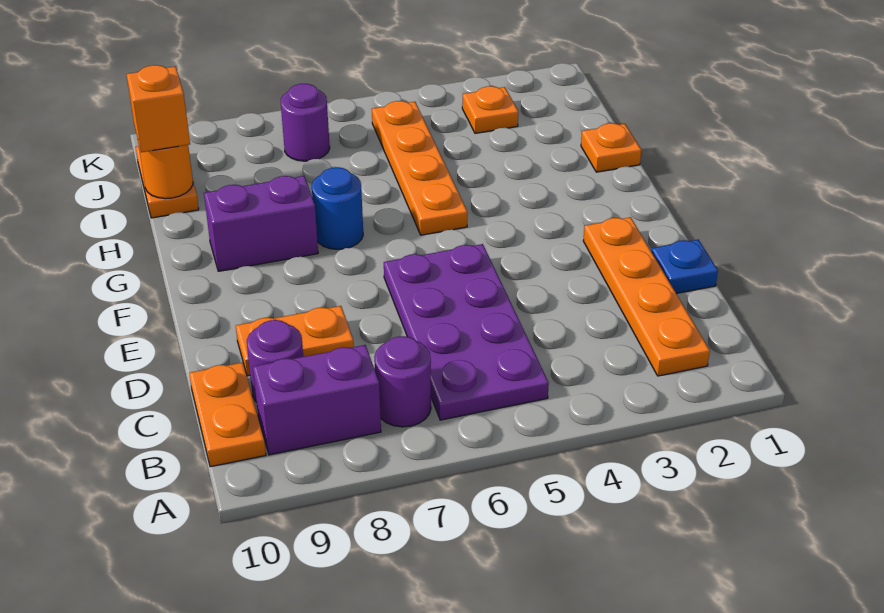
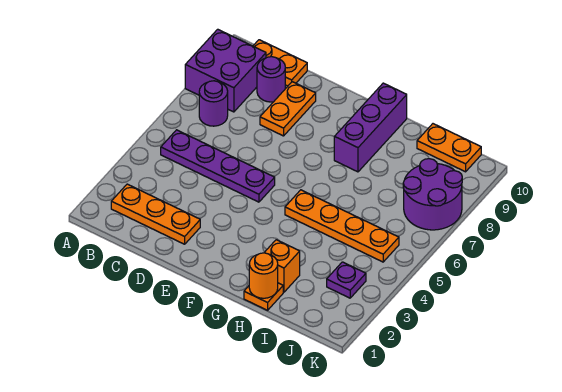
orange plate B2:E2 level 1 -> orange plate B2:D2 level 1
purple plate B5:E6 level 1 -> purple plate B5:E5 level 1
purple brick B8:B9 level 1 -> purple brick A8:B9 level 1
blue plate D1 level 1 -> none
blue round brick G7 level 1 -> none
purple brick G8:G9 level 1 -> purple brick G8:G10 level 1
orange round brick I10 level 2 -> orange round brick H1 level 2
orange brick I10 level 3 -> orange brick H2 level 1
orange plate J3 level 1 -> purple plate J3 level 1
purple round brick J7 level 1 -> purple round brick J7:K8 level 1

